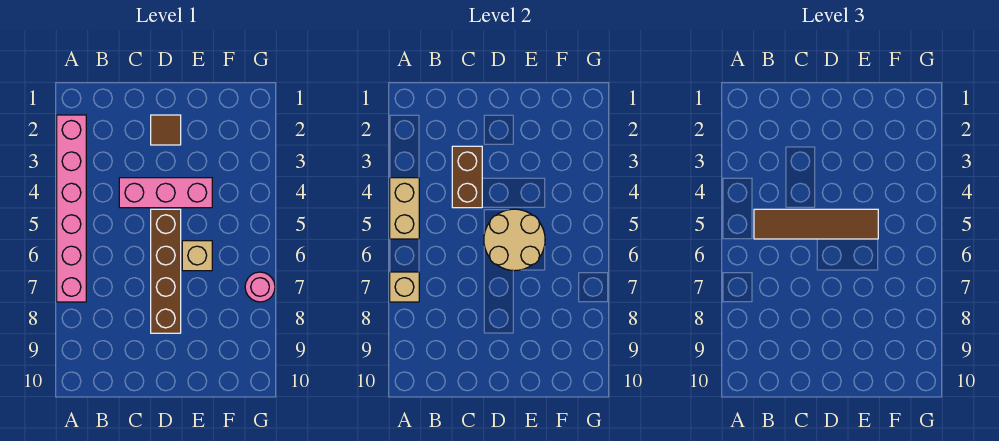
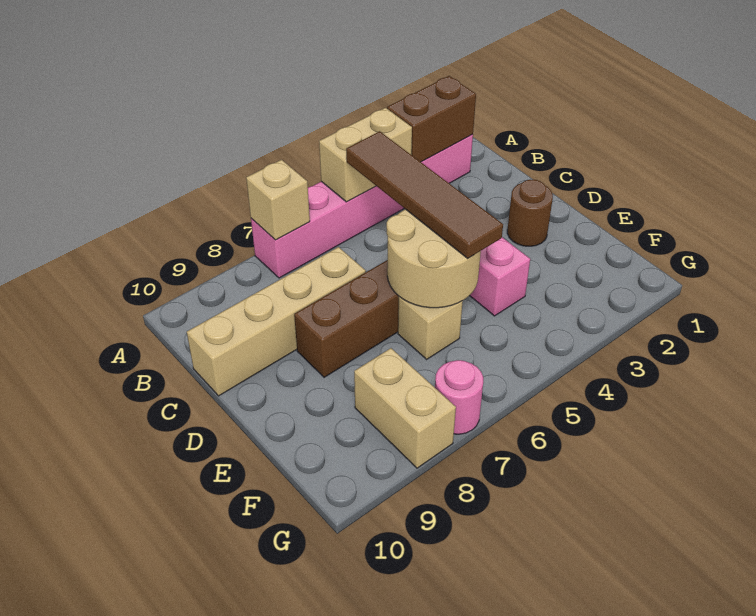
brown brick C3:C4 level 2 -> brown brick A2:A3 level 2
none -> tan brick C7:C10 level 1
brown tile D2 level 1 -> brown round brick D2 level 1
none -> tan brick F8:G8 level 1

